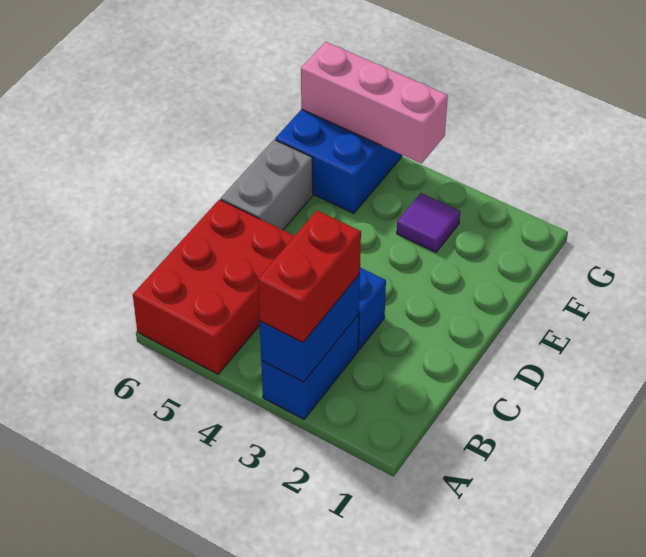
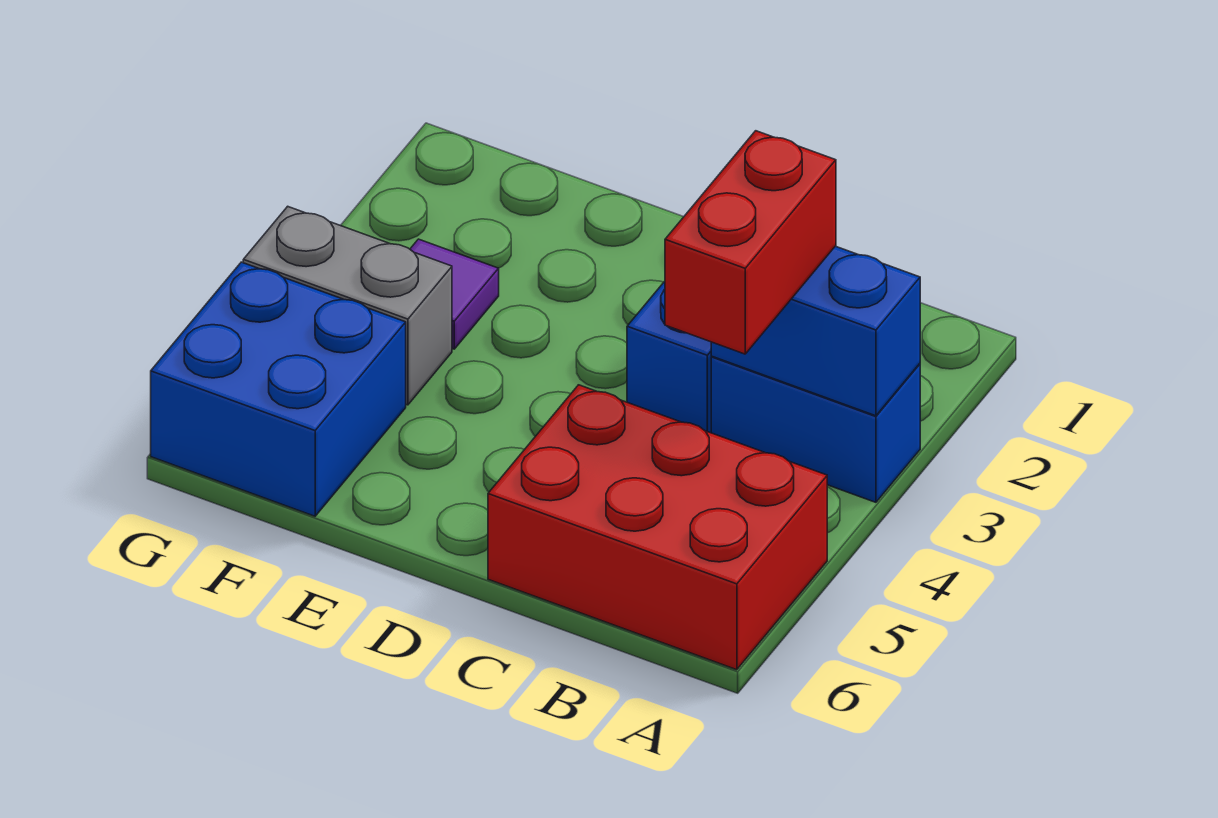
red brick A3:B3 level 3 -> red brick B3:B4 level 3
grey brick D6:E6 level 1 -> grey brick F4:G4 level 1
pink brick G4:G6 level 2 -> none

